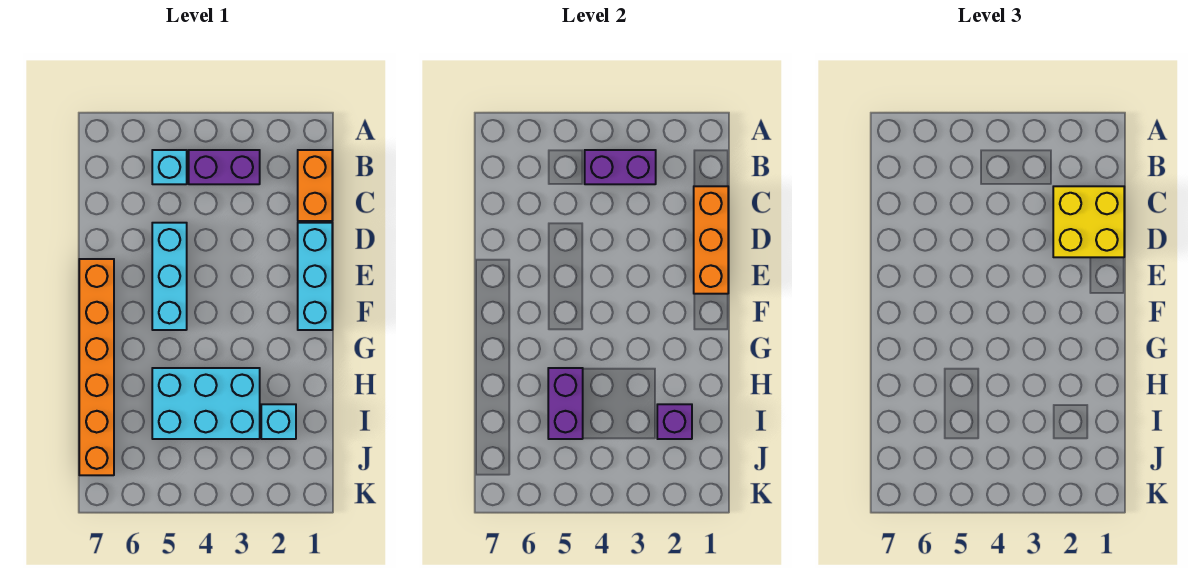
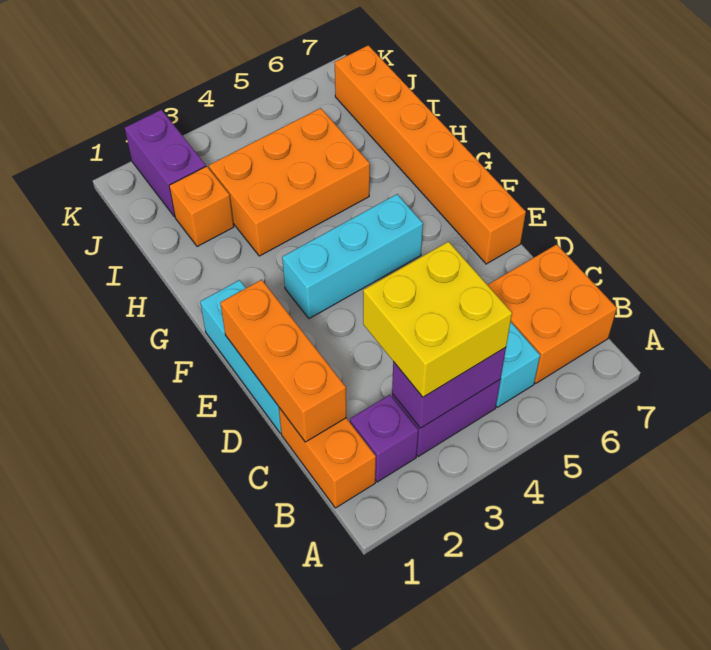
none -> orange brick B6:C7 level 1
yellow brick C1:D2 level 3 -> yellow brick B3:C4 level 3
cyan brick D5:F5 level 1 -> cyan brick F3:F5 level 1
cyan brick H3:I5 level 1 -> orange brick H3:I5 level 1
purple brick H5:I5 level 2 -> purple brick J2:K2 level 1
cyan brick I2 level 1 -> orange brick I2 level 1
purple brick I2 level 2 -> purple brick B2 level 1

